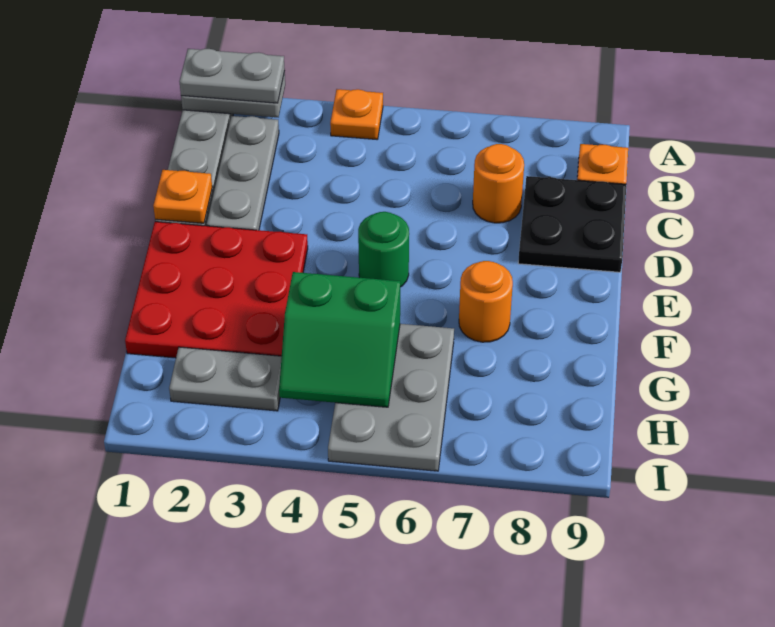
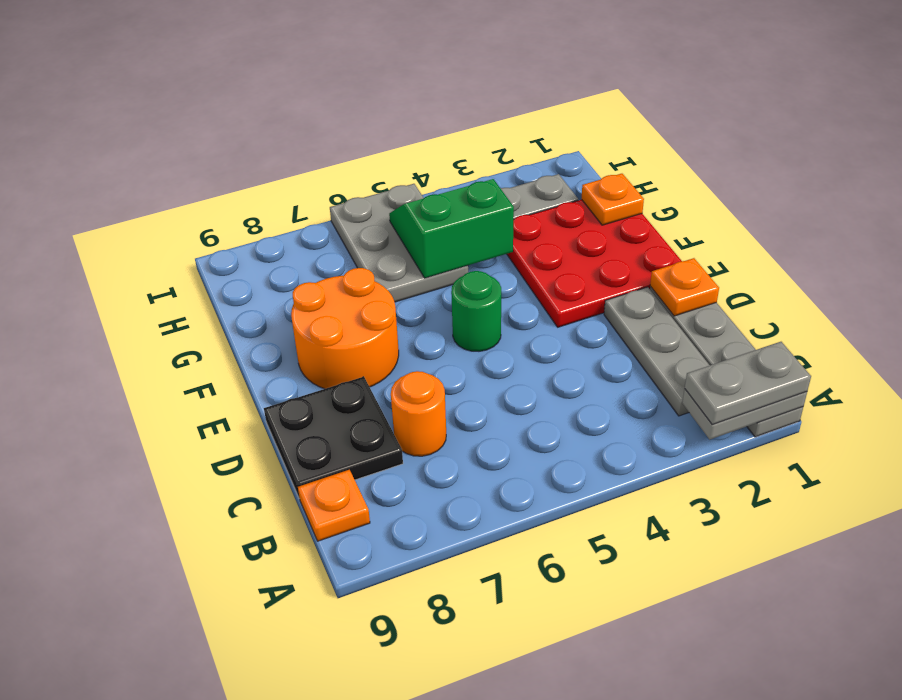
orange plate A4 level 1 -> orange plate G1 level 2
orange round brick F7 level 1 -> orange round brick E7:F8 level 1

